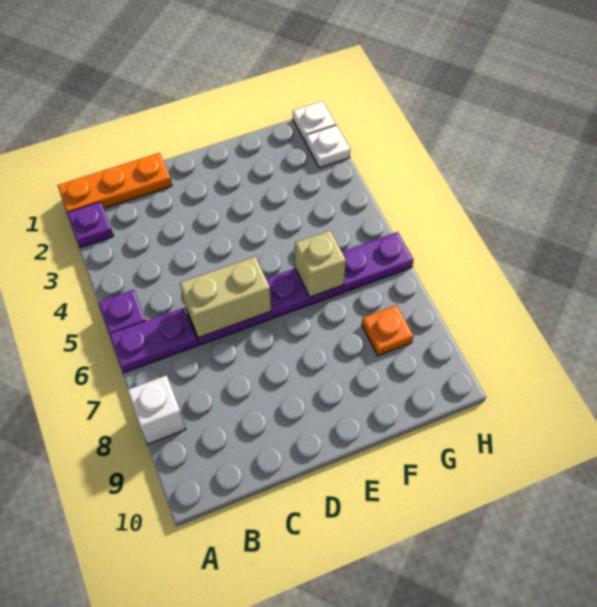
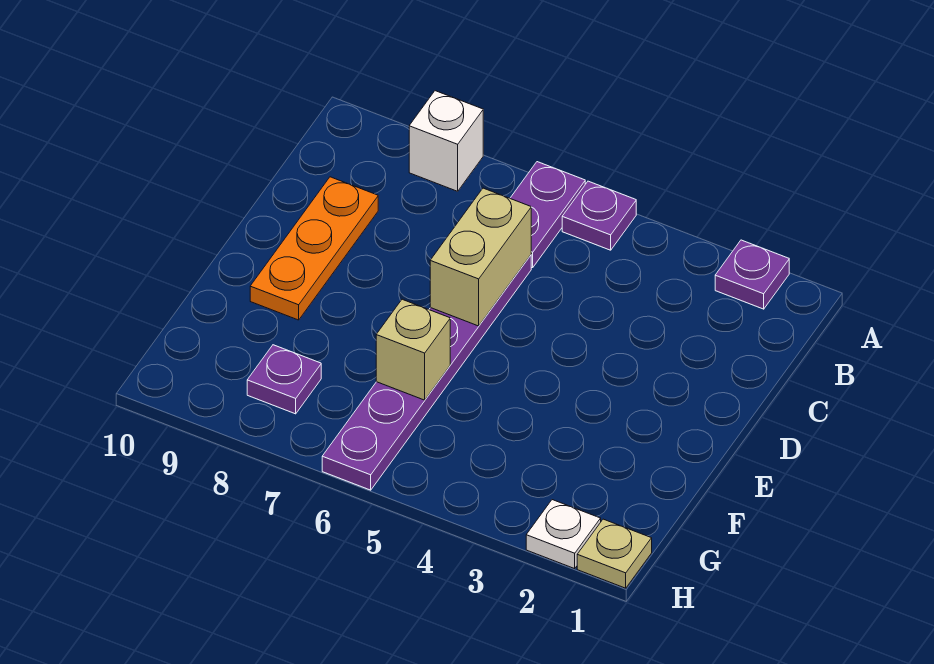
orange plate A1:C1 level 1 -> orange plate C9:E9 level 1
orange plate G8 level 1 -> purple plate G8 level 1
white plate H1 level 1 -> tan plate H1 level 1

